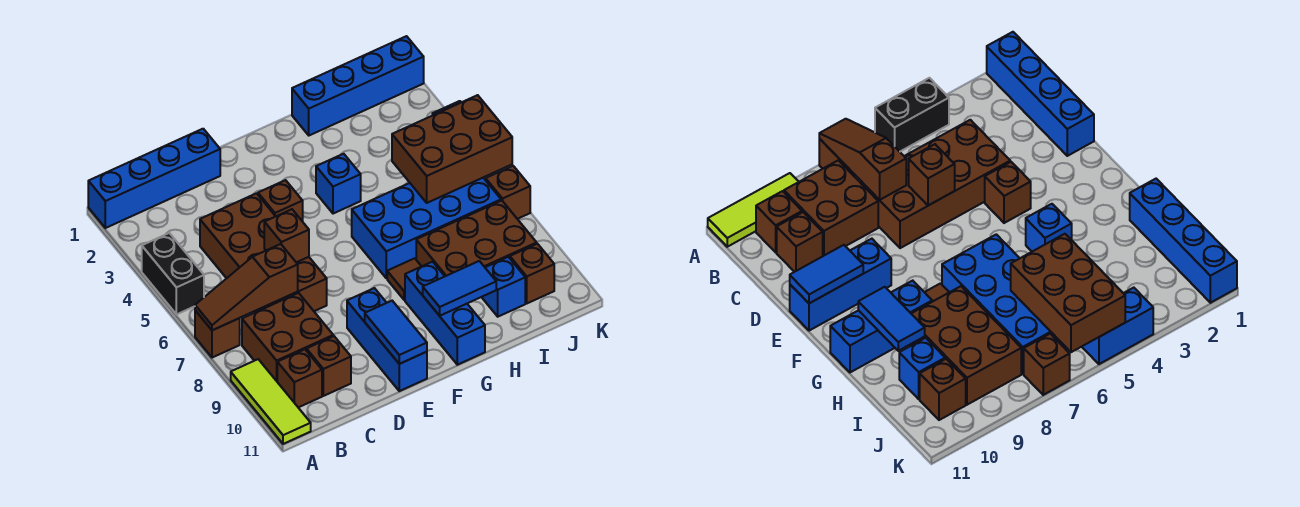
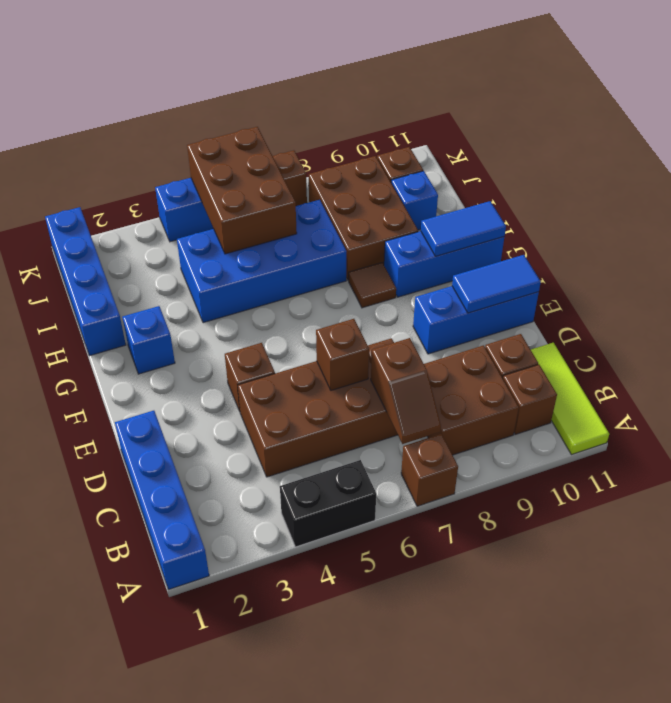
brown slope A7:C7 level 2 top C -> brown slope B7:C7 level 2 top C
lime tile A9:A11 level 1 -> lime tile A11:C11 level 1
blue brick G4 level 1 -> blue brick G2 level 1
blue brick G6:J7 level 1 -> blue brick H4:I7 level 1
blue tile G10:H10 level 2 -> blue tile G10:G11 level 2

